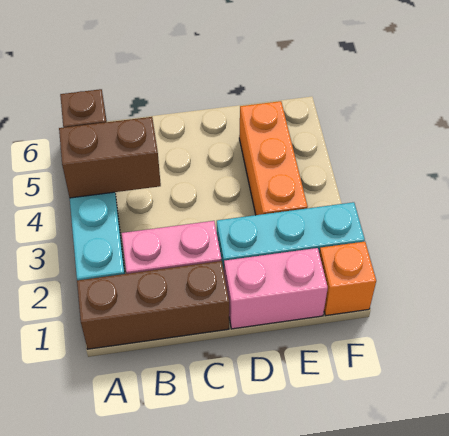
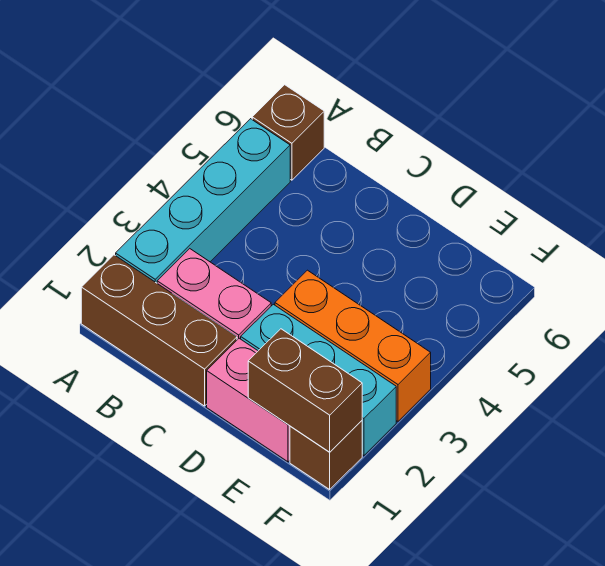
brown brick A4:B4 level 2 -> brown brick E1:F1 level 2
orange brick E3:E5 level 1 -> orange brick D3:F3 level 1
orange brick F1 level 1 -> brown brick F1 level 1

